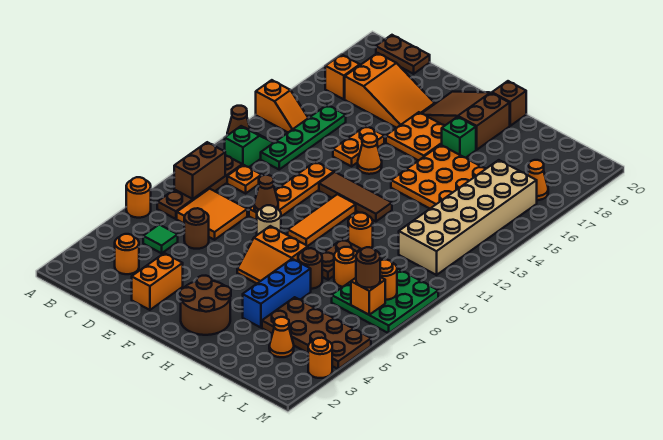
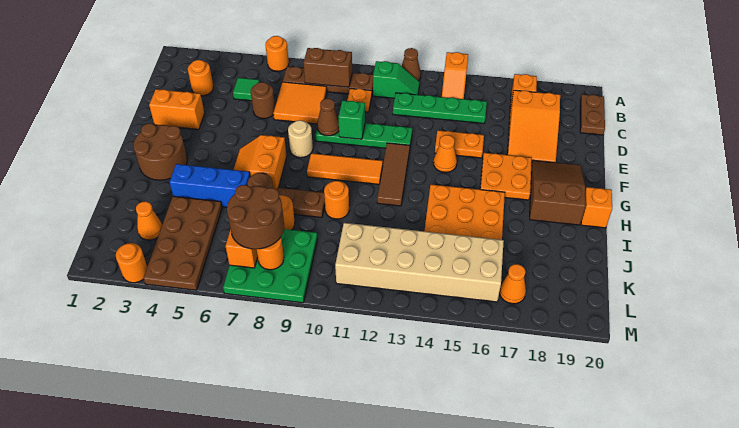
orange plate E9:E12 level 1 -> green plate E9:E12 level 1
green brick H17 level 1 -> green brick E10 level 2
brown brick H20 level 1 -> orange brick H20 level 1
brown round brick L7 level 3 -> brown round brick K7:L8 level 3

